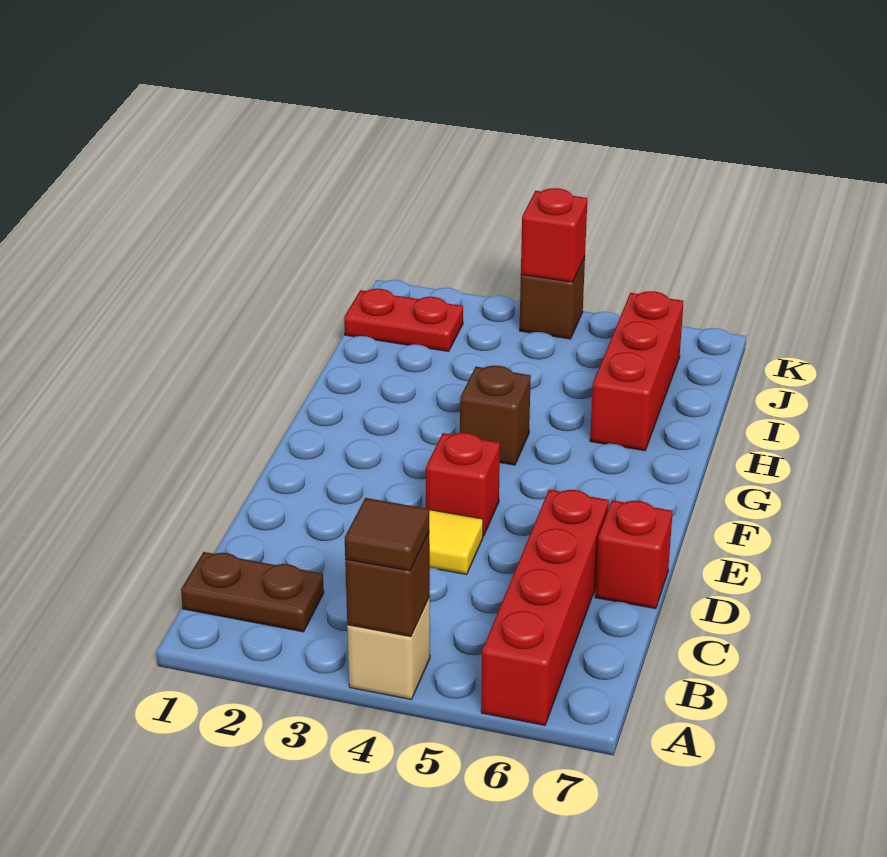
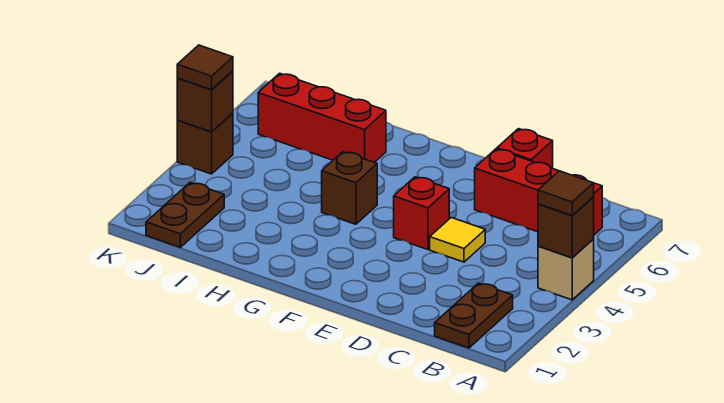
red brick A6:D6 level 1 -> red brick B6:D6 level 1
red plate J1:J2 level 1 -> brown plate J1:J2 level 1
red brick K4 level 2 -> brown brick K4 level 2
none -> brown tile K4 level 3

